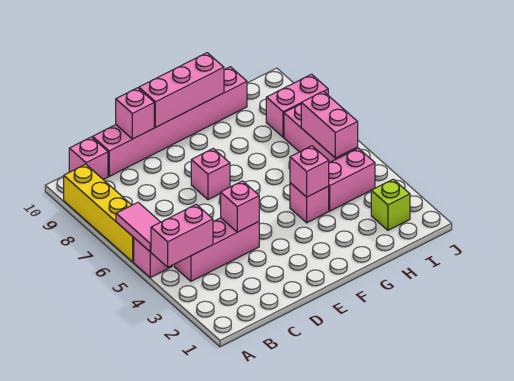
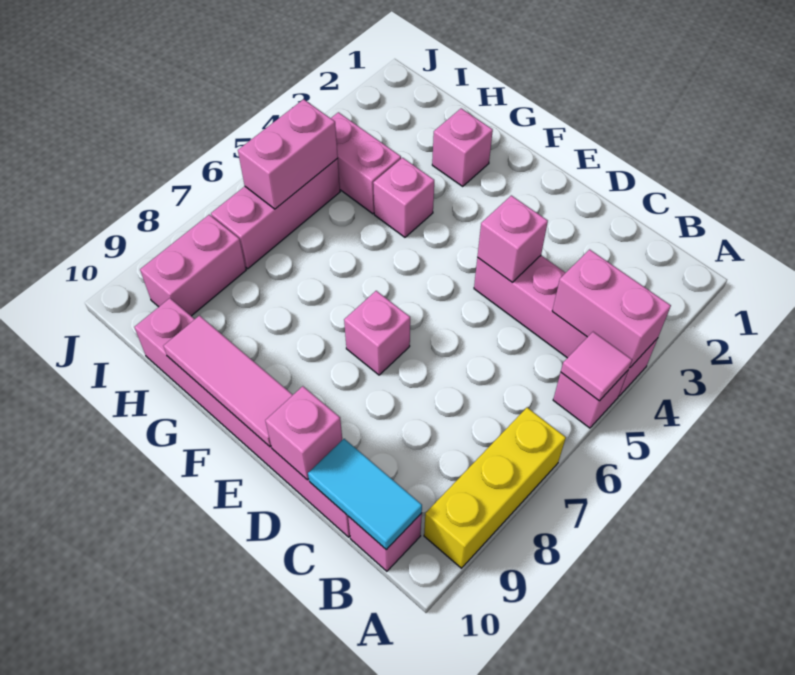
pink tile A5:A6 level 2 -> pink tile A5 level 2
yellow brick A6:A9 level 1 -> yellow brick A7:A9 level 1
pink brick B4:D4 level 1 -> pink brick A4:D4 level 1
none -> cyan tile B10:C10 level 2
pink brick E10:G10 level 2 -> pink tile E10:G10 level 2
pink brick G4 level 2 -> pink brick G2 level 1
lime brick I2 level 1 -> none
pink brick I8:J8 level 1 -> pink brick I8:I9 level 1

